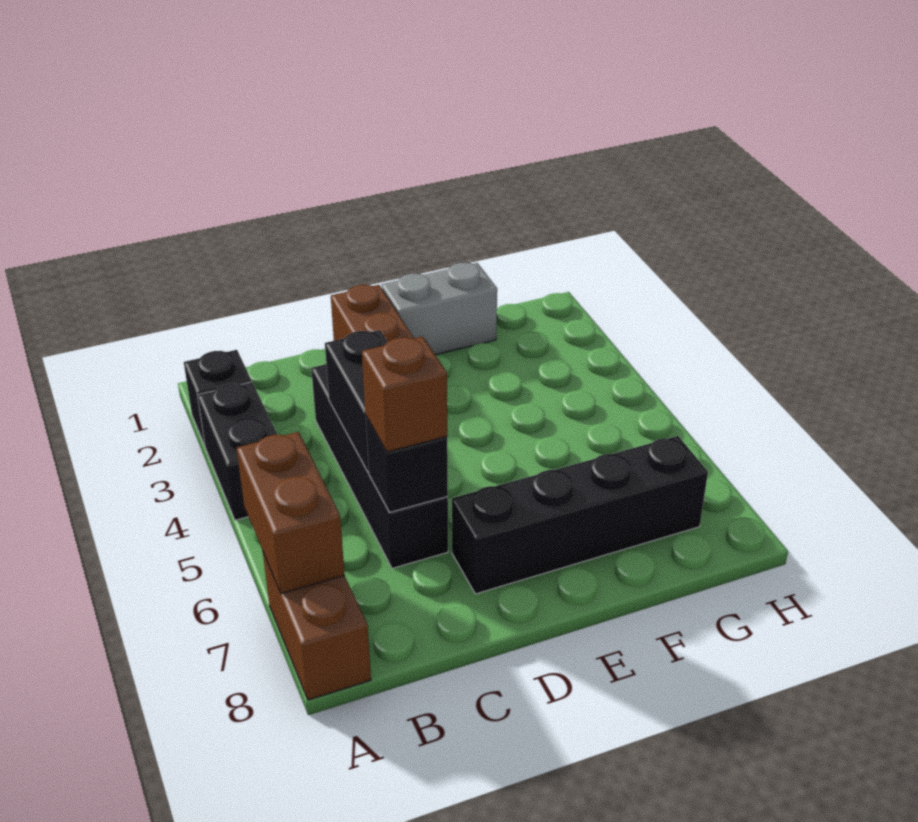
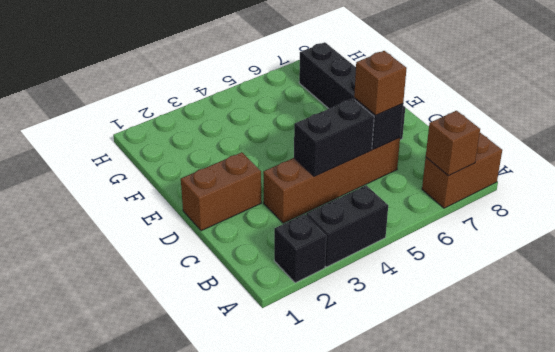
brown brick A6:A7 level 2 -> brown brick A7 level 2
black brick C3:C6 level 1 -> brown brick C3:C6 level 1
grey brick E1:F1 level 1 -> none

